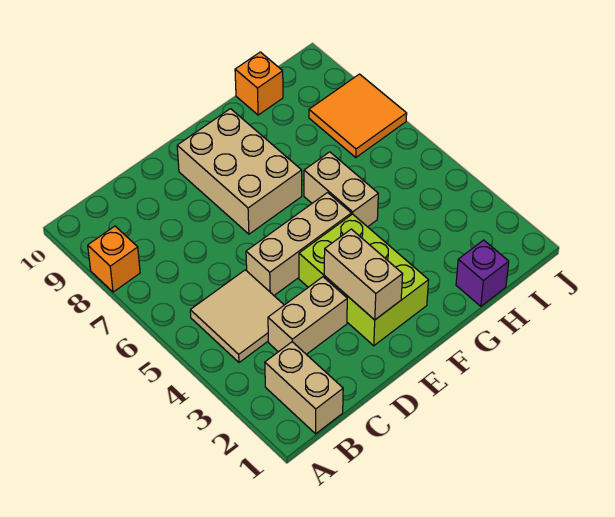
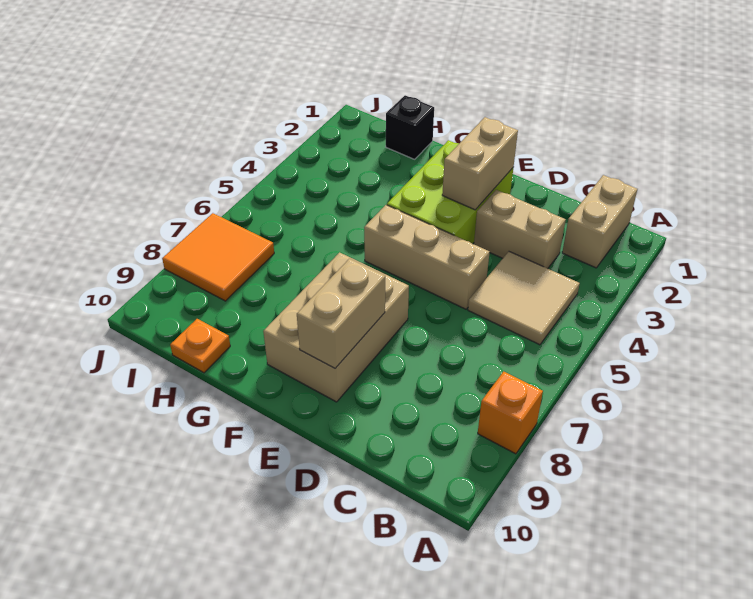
tan brick G5:G6 level 1 -> tan brick E8:E9 level 2
purple brick H1 level 1 -> black brick H1 level 1
orange brick H10 level 1 -> orange plate H10 level 1

